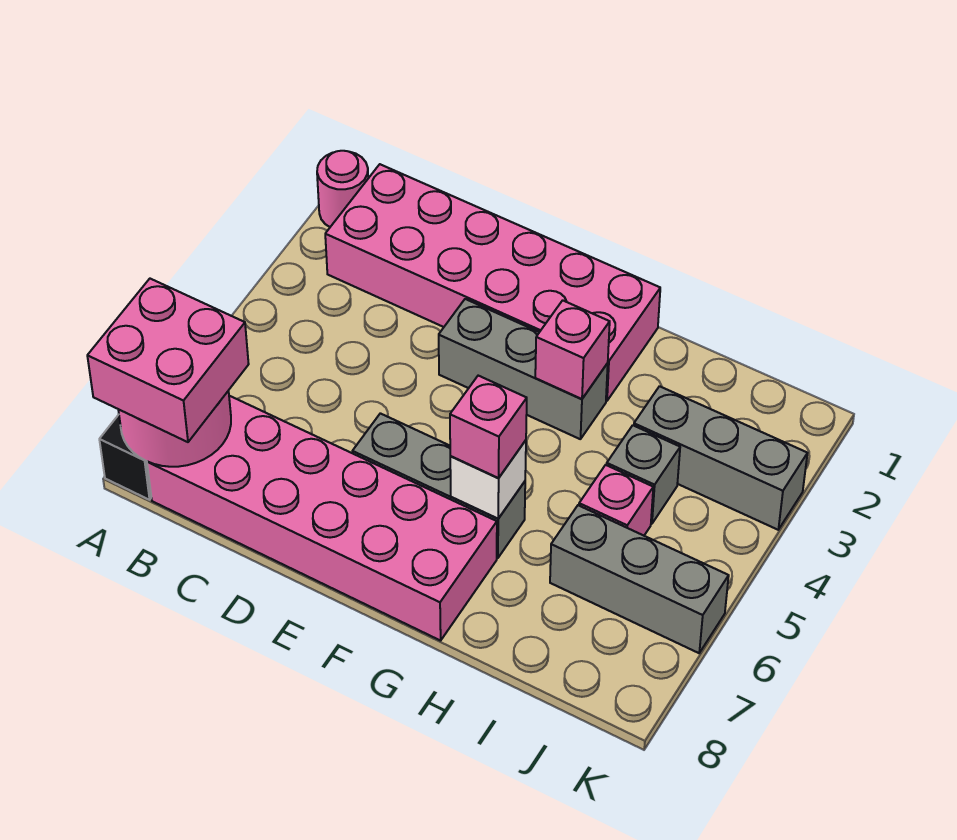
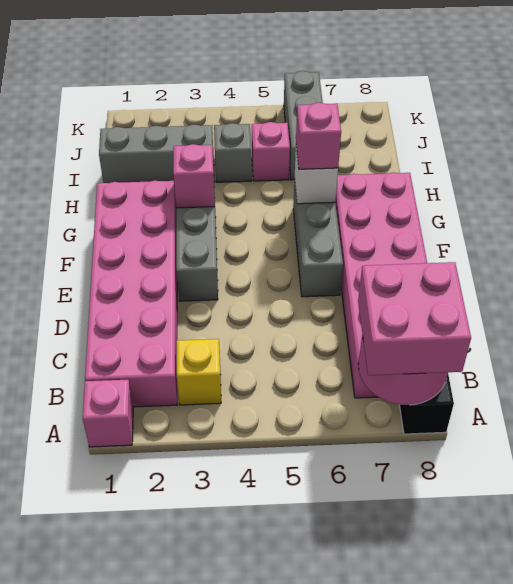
pink round brick A1 level 1 -> pink brick A1 level 1
none -> yellow brick B3 level 1
grey brick I3:K3 level 1 -> grey brick I1:I3 level 1

